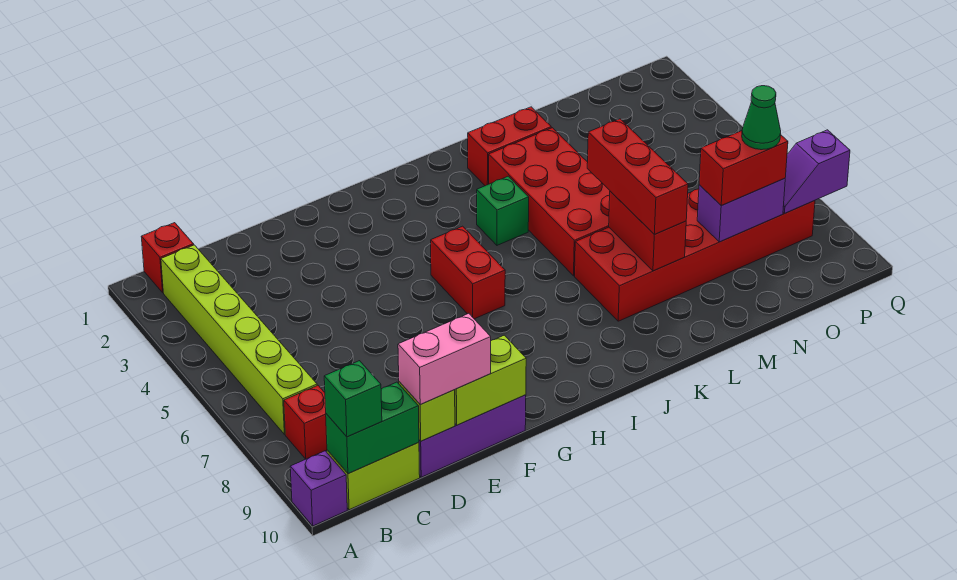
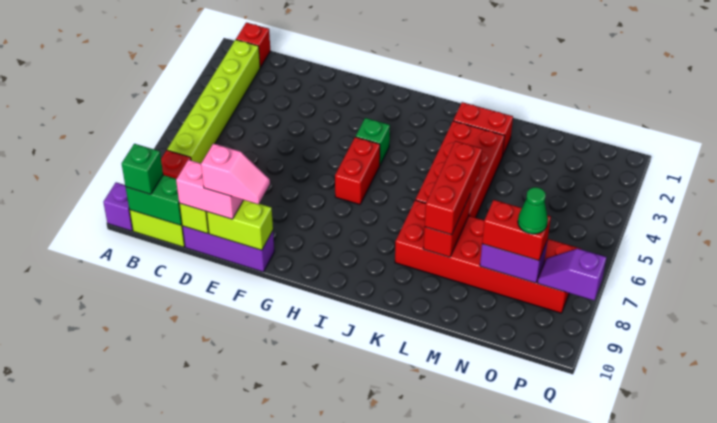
none -> pink slope E10:F10 level 4 top E
green brick J4 level 1 -> green brick H4 level 1

